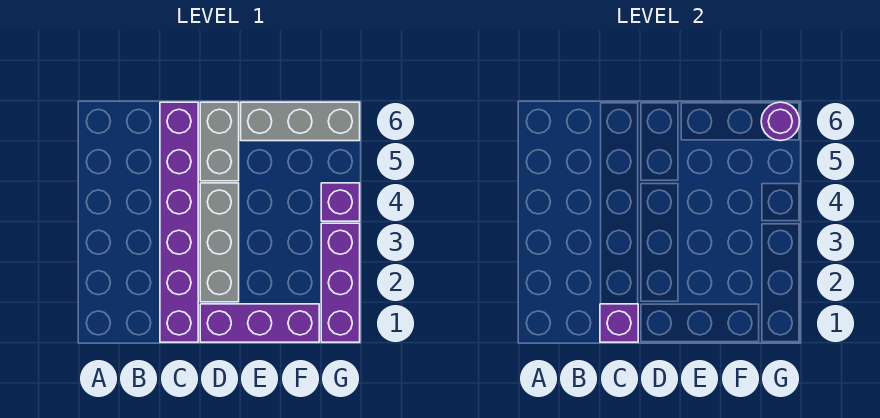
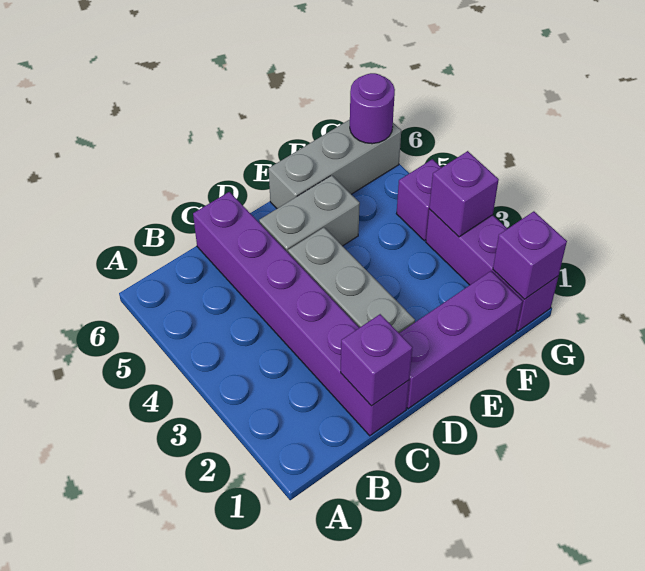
grey brick D5:D6 level 1 -> grey brick D5:E5 level 1
none -> purple brick G1 level 2
none -> purple brick G3 level 2

